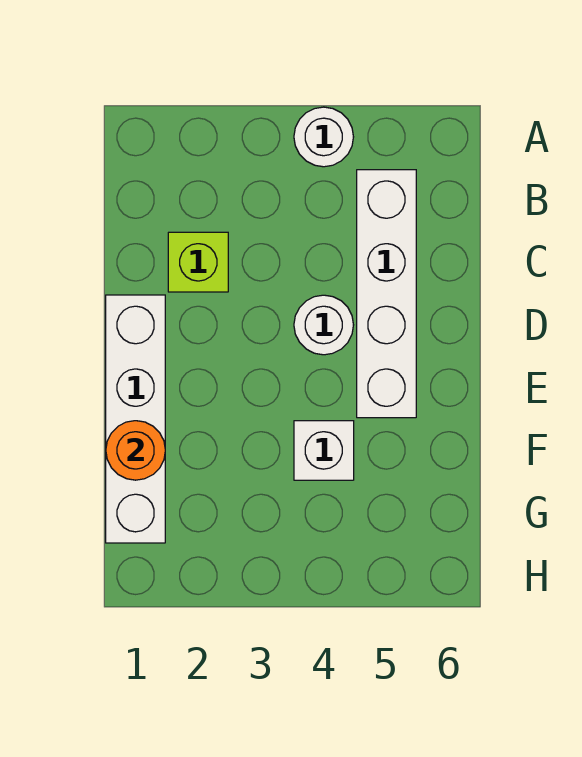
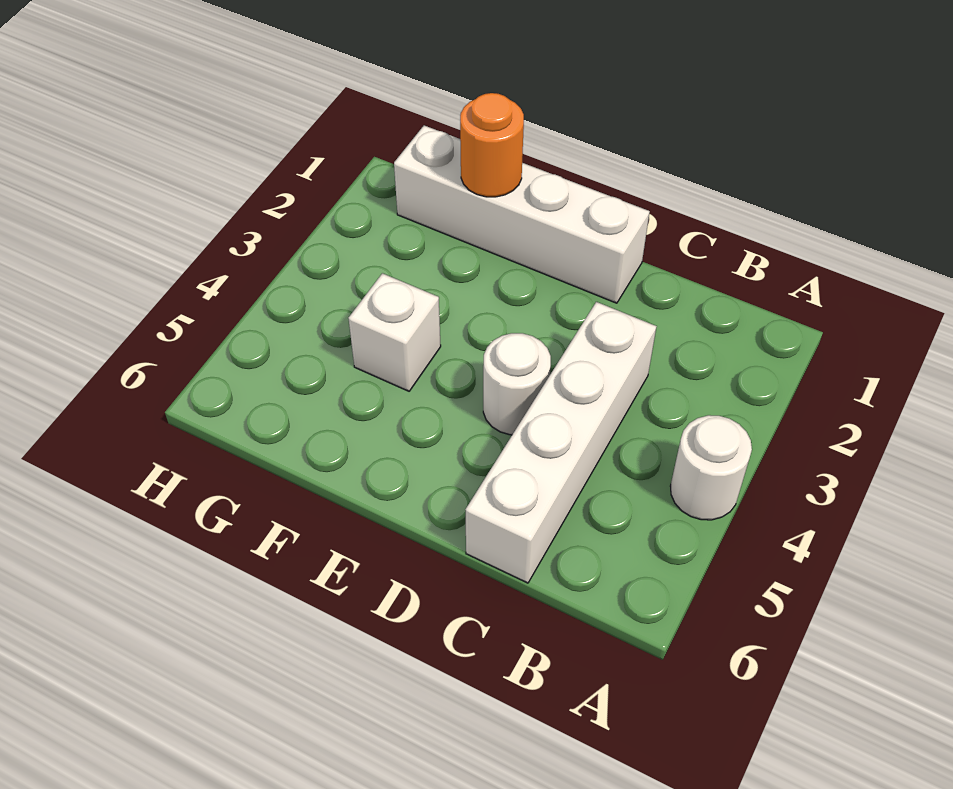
white brick B5:E5 level 1 -> white brick C3:C6 level 1
lime brick C2 level 1 -> none

